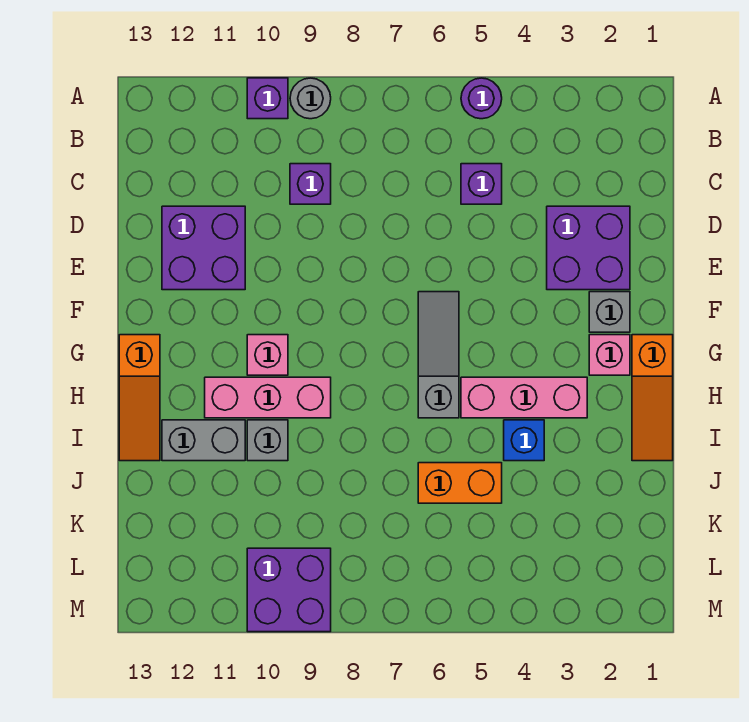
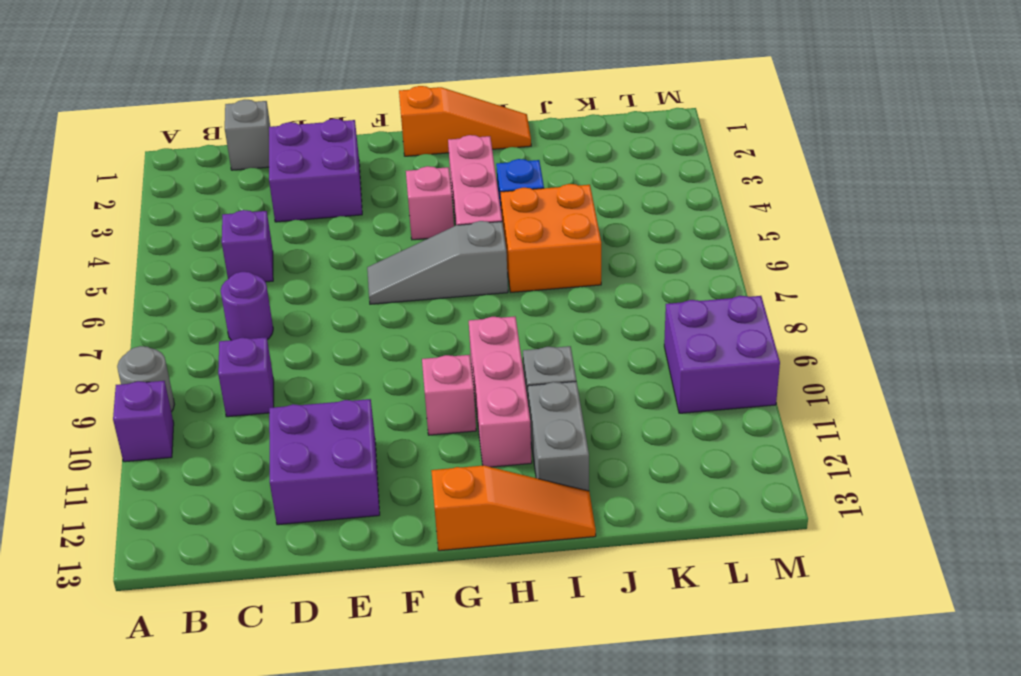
purple round brick A5 level 1 -> purple round brick C7 level 1
grey brick F2 level 1 -> grey brick C1 level 1
pink brick G2 level 1 -> pink brick G4 level 1
orange brick J5:J6 level 1 -> orange brick I5:J6 level 1

